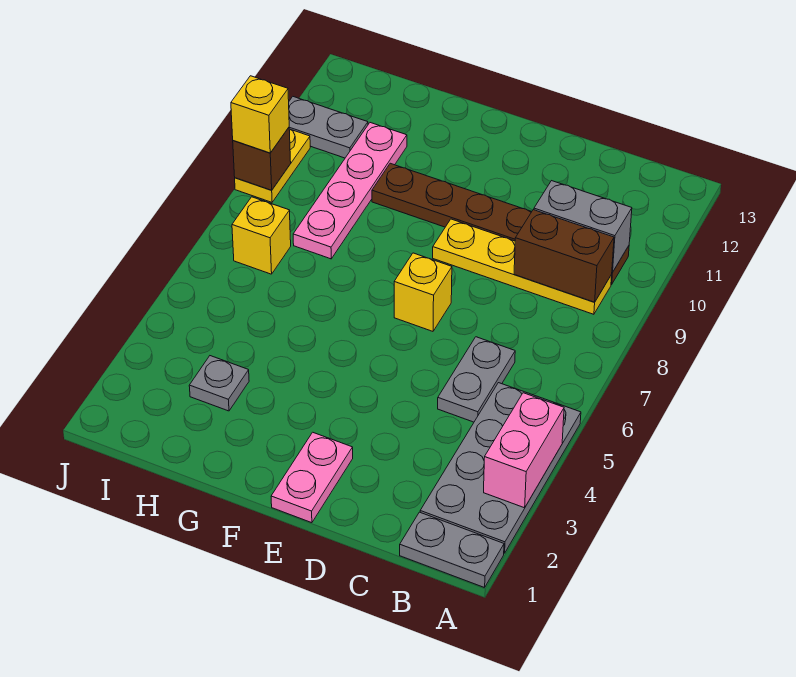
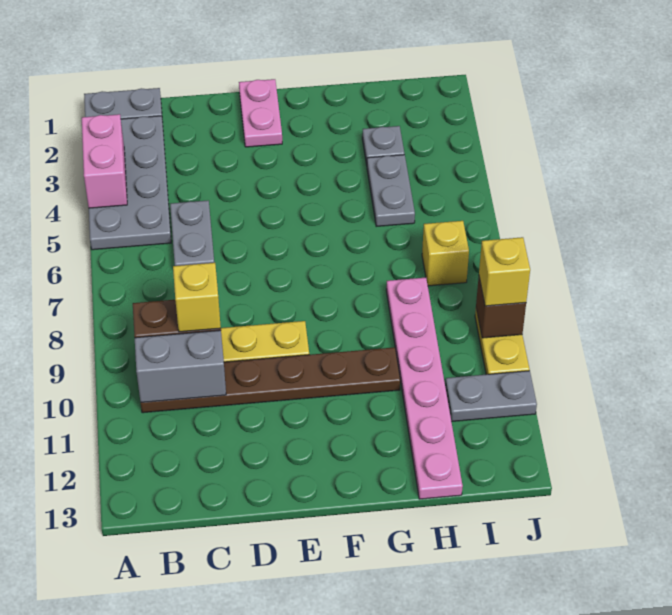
yellow brick E7 level 1 -> yellow brick C9 level 3
none -> grey plate H4:H5 level 1
pink plate H8:H11 level 1 -> pink plate H8:H13 level 1

